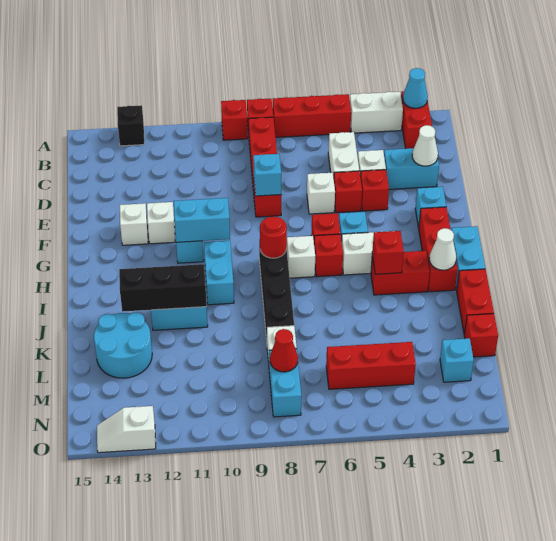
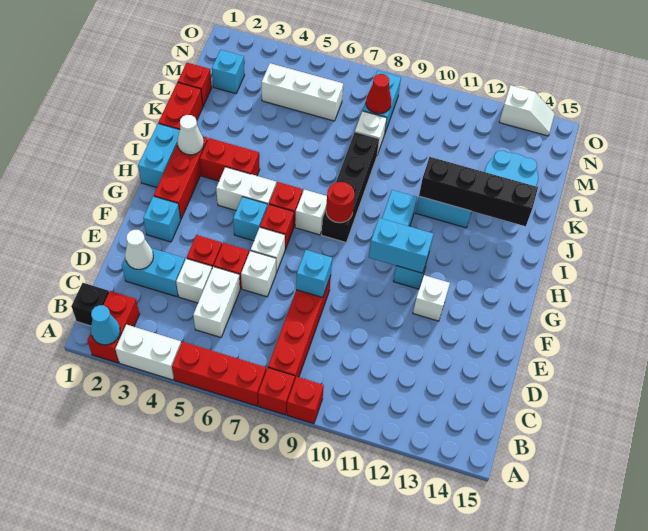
black brick A13 level 1 -> black brick B1 level 1
white brick F13 level 1 -> white brick F6 level 1
red brick I4 level 2 -> none
black brick J11:J13 level 2 -> black brick J11:J14 level 2
red brick M4:M6 level 1 -> white brick M4:M6 level 1

